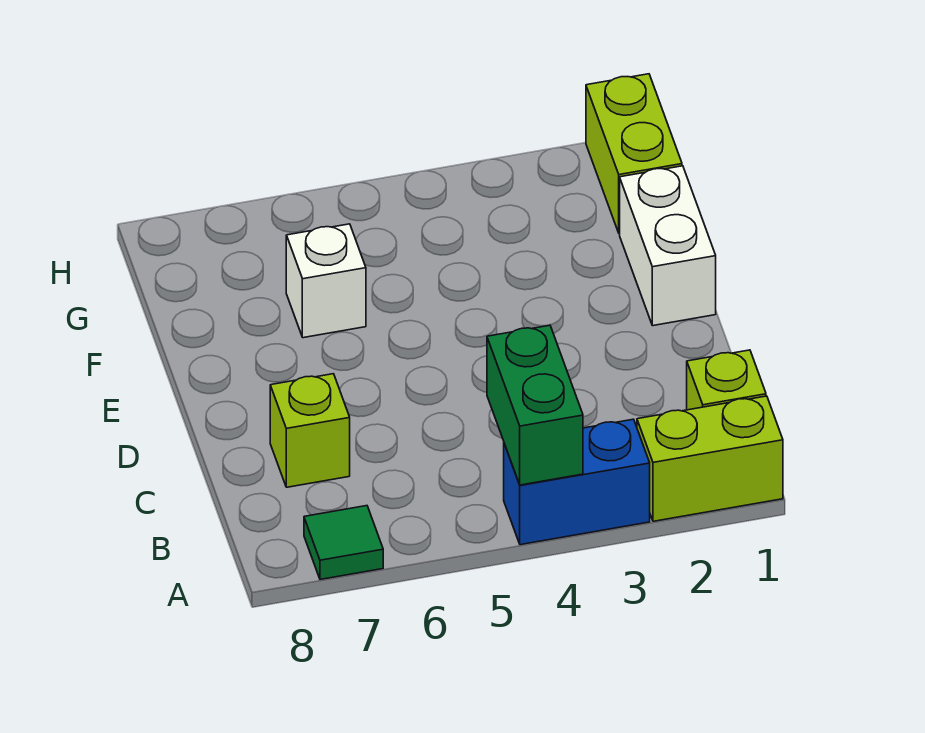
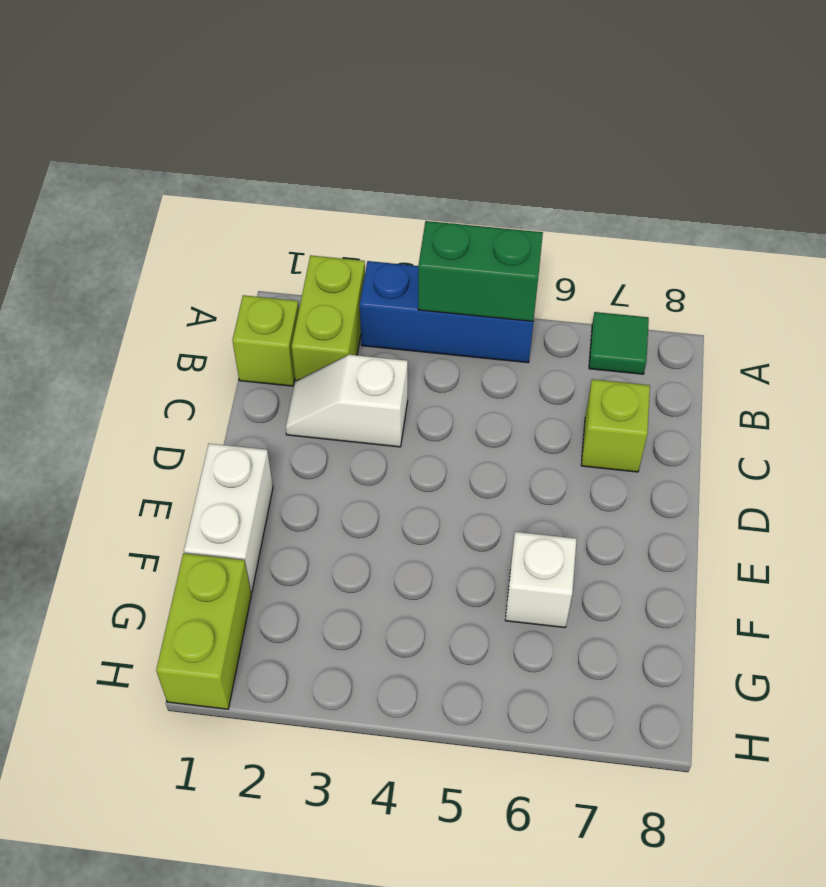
lime brick A1:A2 level 1 -> lime brick A2:B2 level 1
blue brick A3:A4 level 1 -> blue brick A3:A5 level 1
green brick A4:B4 level 2 -> green brick A4:A5 level 2
none -> white slope C2:C3 level 1 top 3

